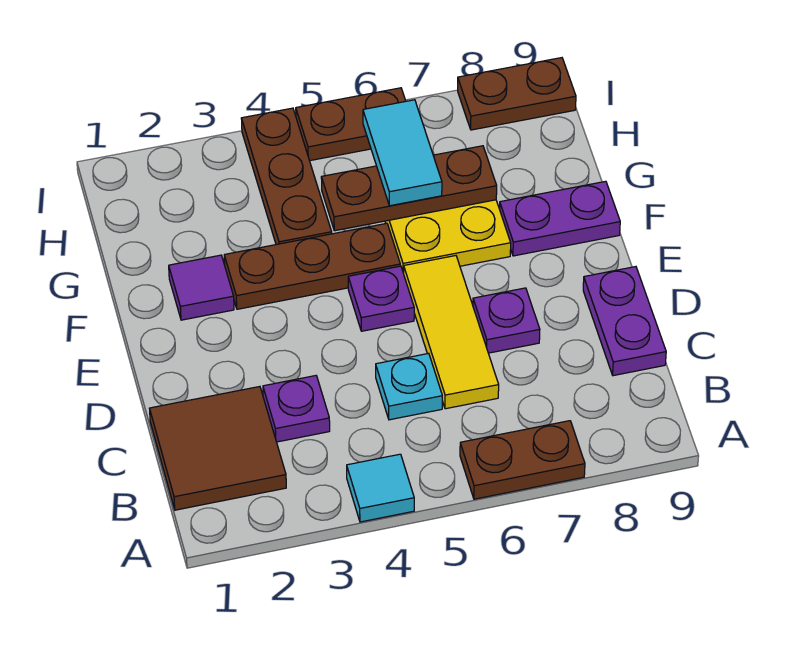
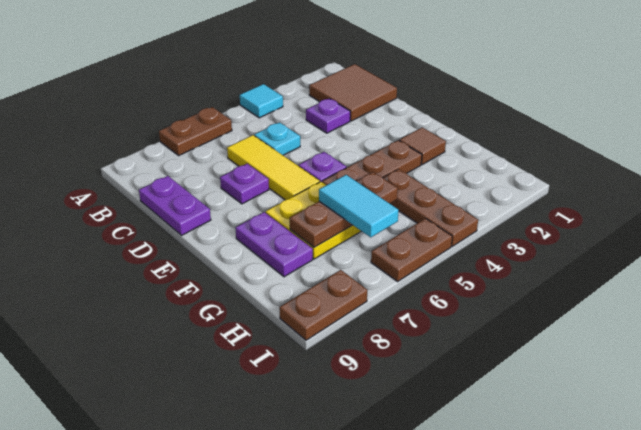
purple tile F2 level 1 -> brown tile F2 level 1
purple plate F8:F9 level 1 -> purple plate F8:G8 level 1

